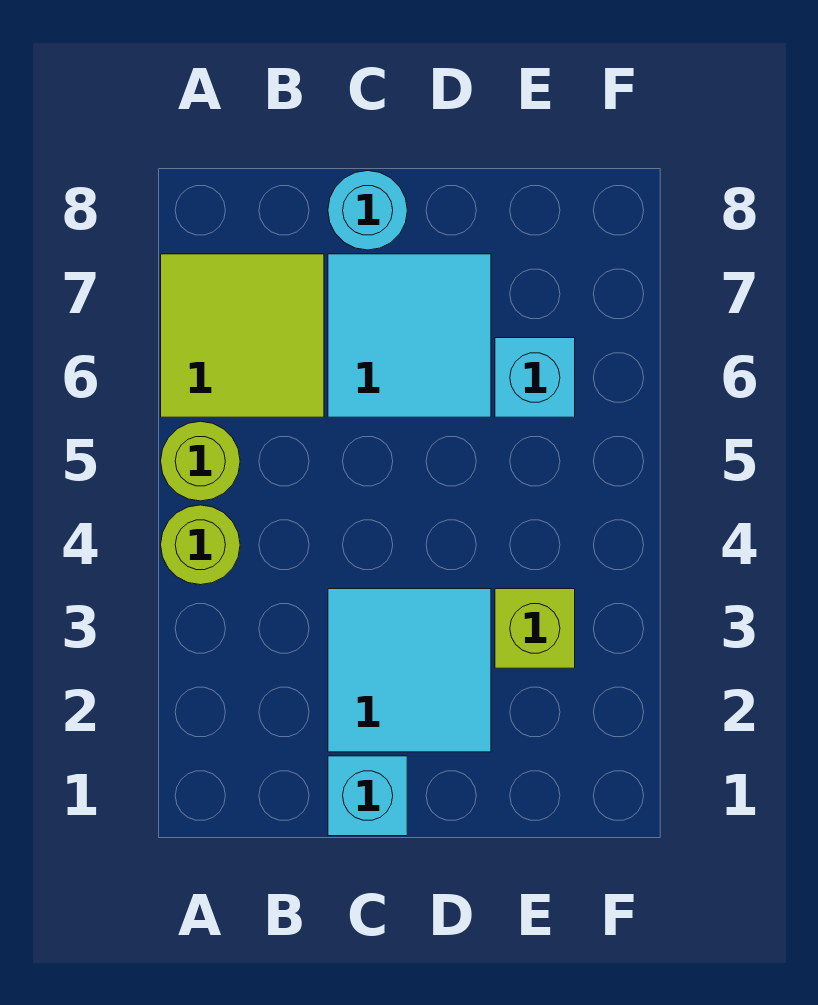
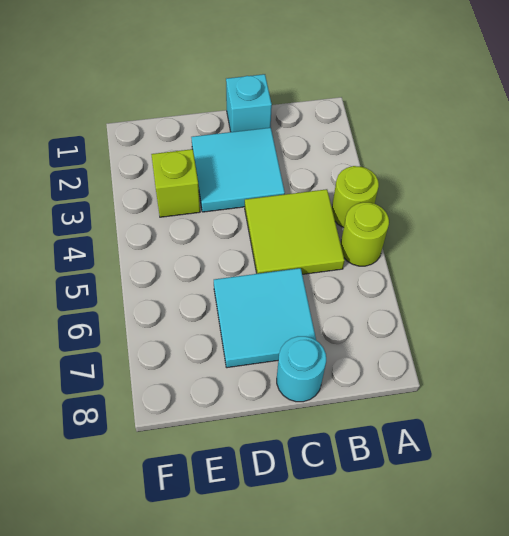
lime tile A6:B7 level 1 -> lime tile B4:C5 level 1
cyan brick E6 level 1 -> none

